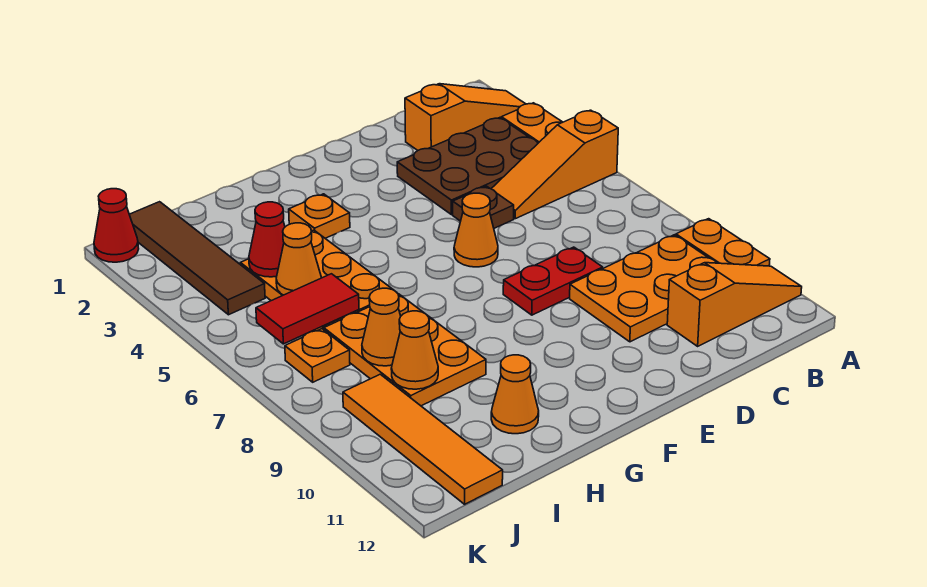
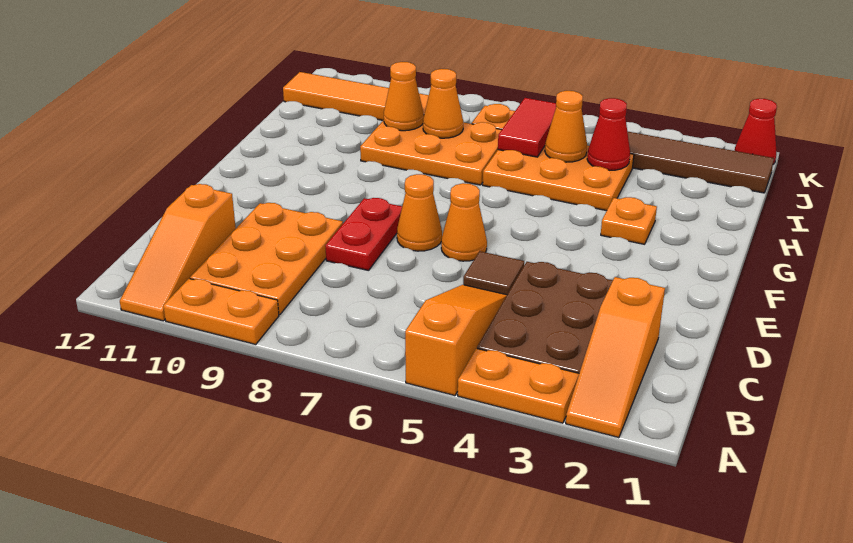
brown plate D5 level 1 -> brown tile D5 level 1
orange cone H11 level 1 -> orange cone E7 level 1

